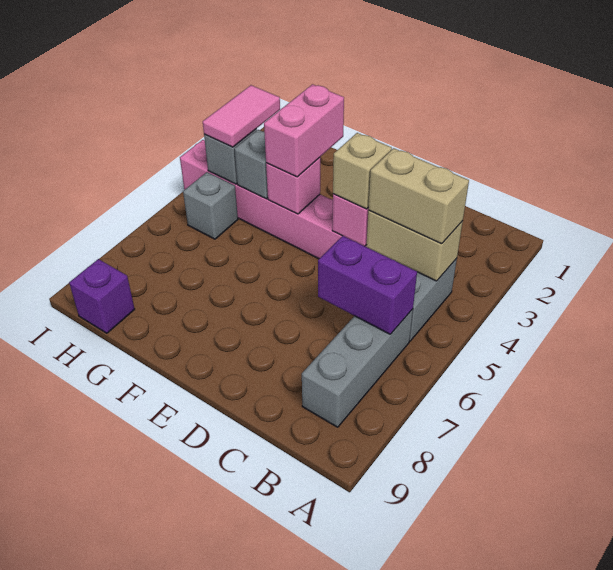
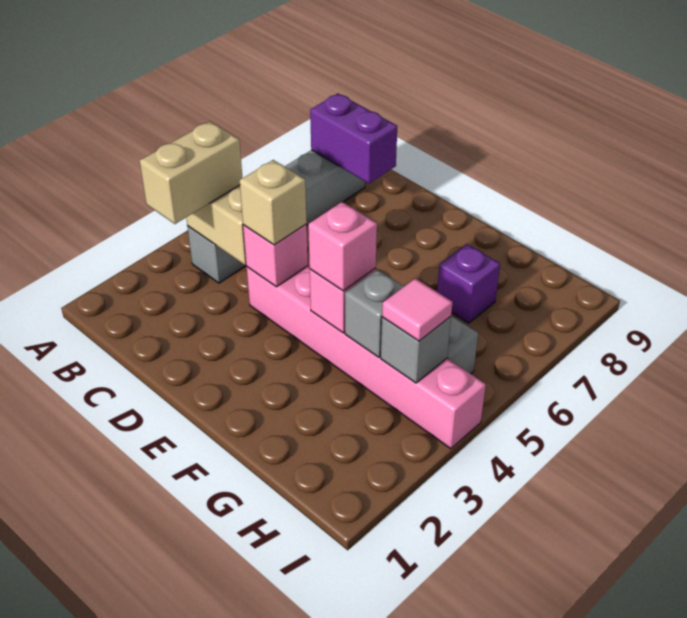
tan brick B4:C4 level 3 -> tan brick B3:B4 level 3
purple brick B6:C6 level 2 -> purple brick B8:C8 level 2
pink brick F3:F4 level 3 -> pink brick F4 level 3
pink tile H3:H4 level 3 -> pink tile H4 level 3
purple brick H9 level 1 -> purple brick G7 level 1

